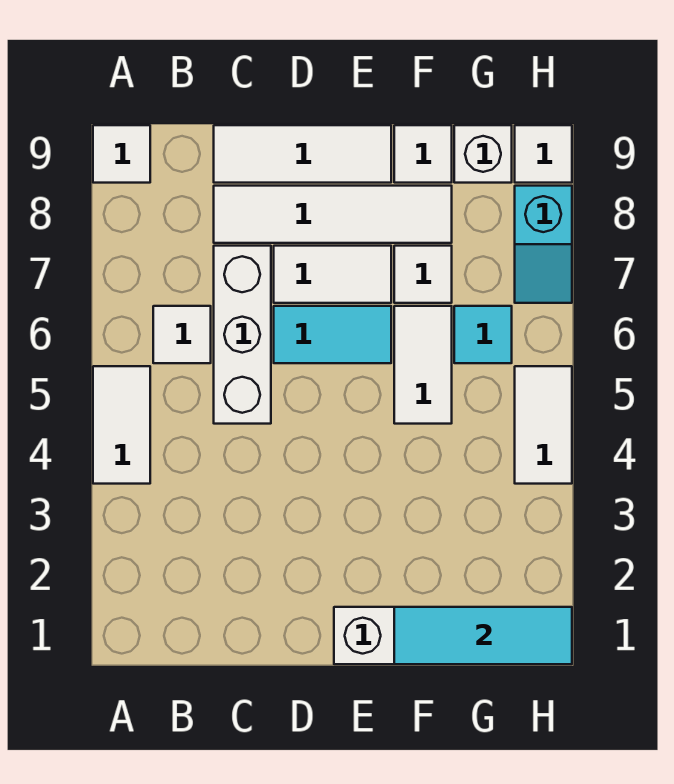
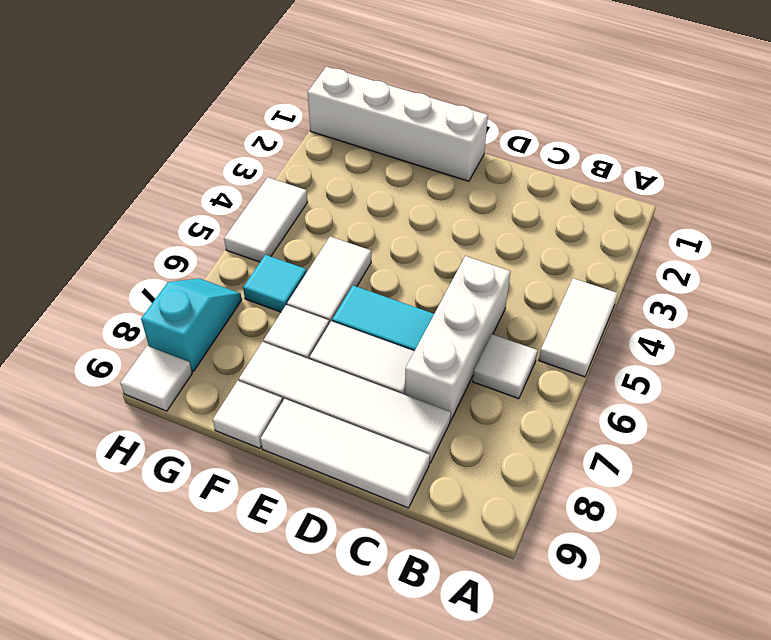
white tile A9 level 1 -> none
cyan tile F1:H1 level 2 -> none
white brick G9 level 1 -> none

